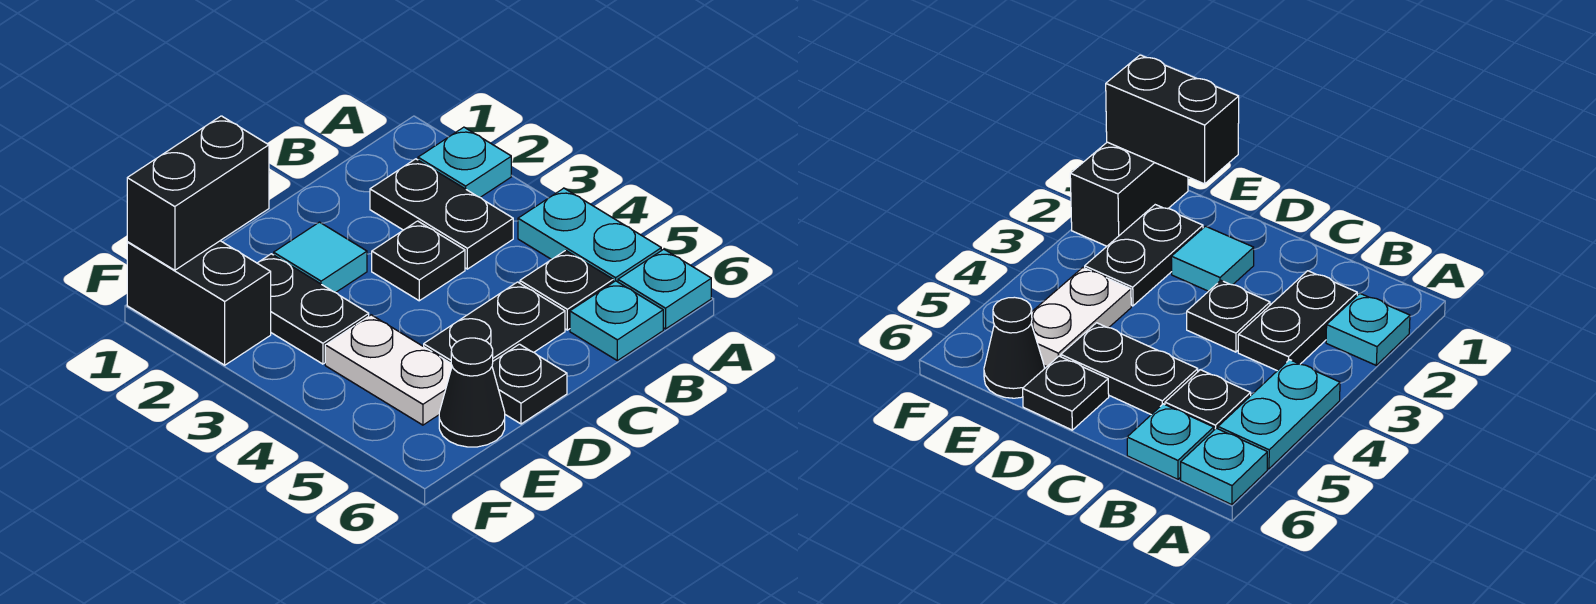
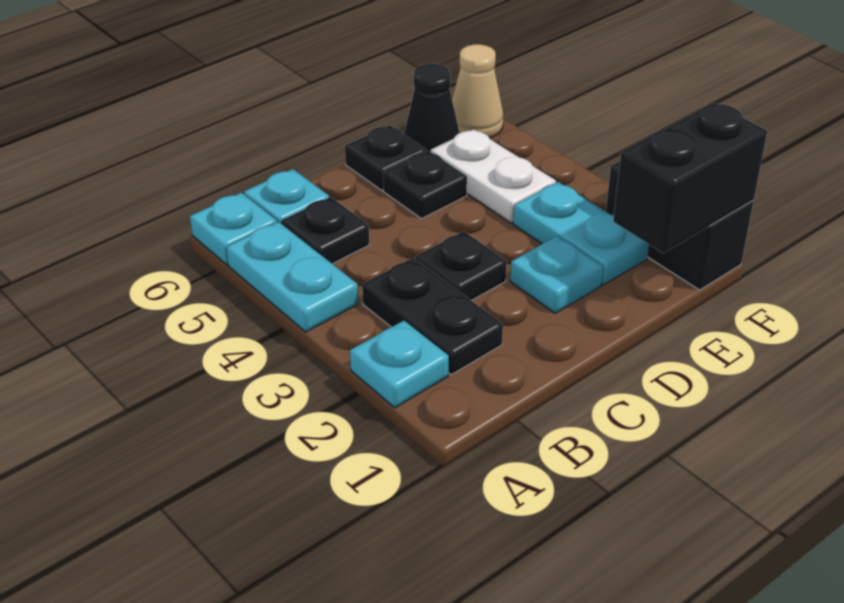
black plate C5:D5 level 1 -> black plate D5 level 1
cyan tile D2 level 1 -> cyan plate D2 level 1
black plate E2:E3 level 1 -> cyan plate E2:E3 level 1
none -> tan cone F6 level 1

